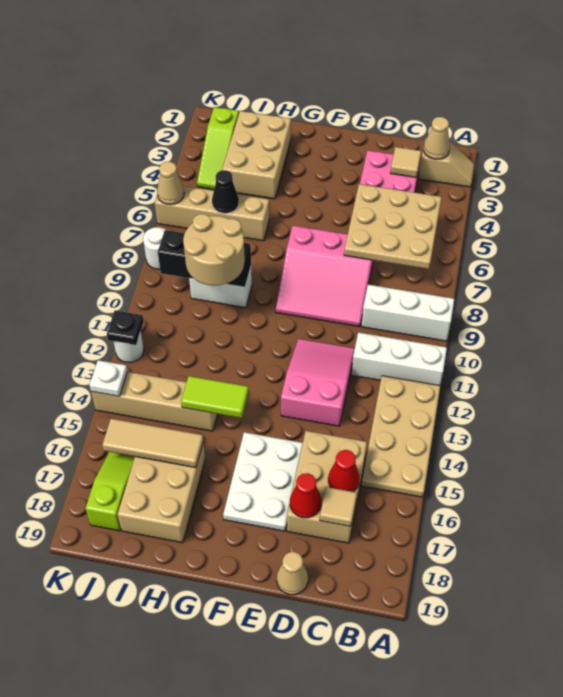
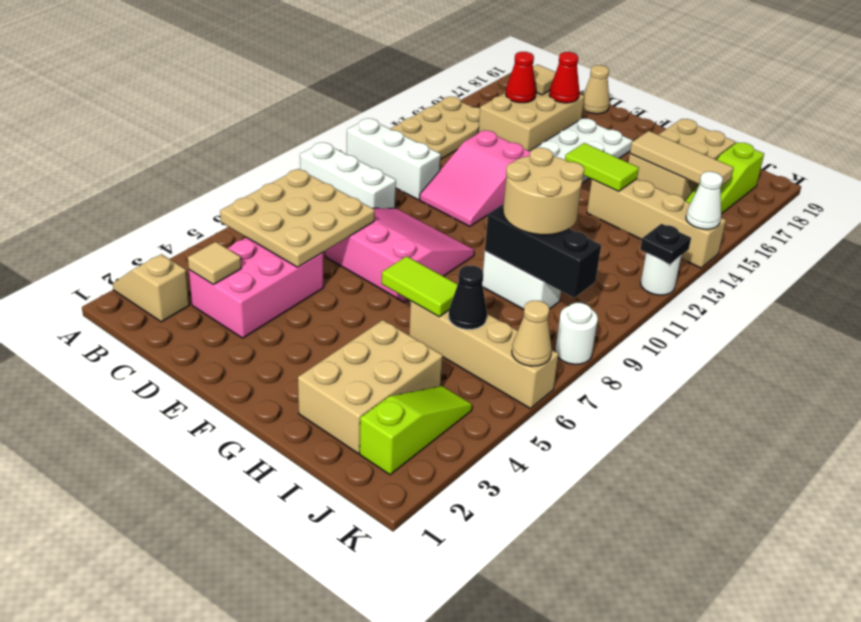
tan cone B2 level 2 -> none
none -> lime tile G6:H6 level 2
white plate K14 level 2 -> white cone K14 level 2

